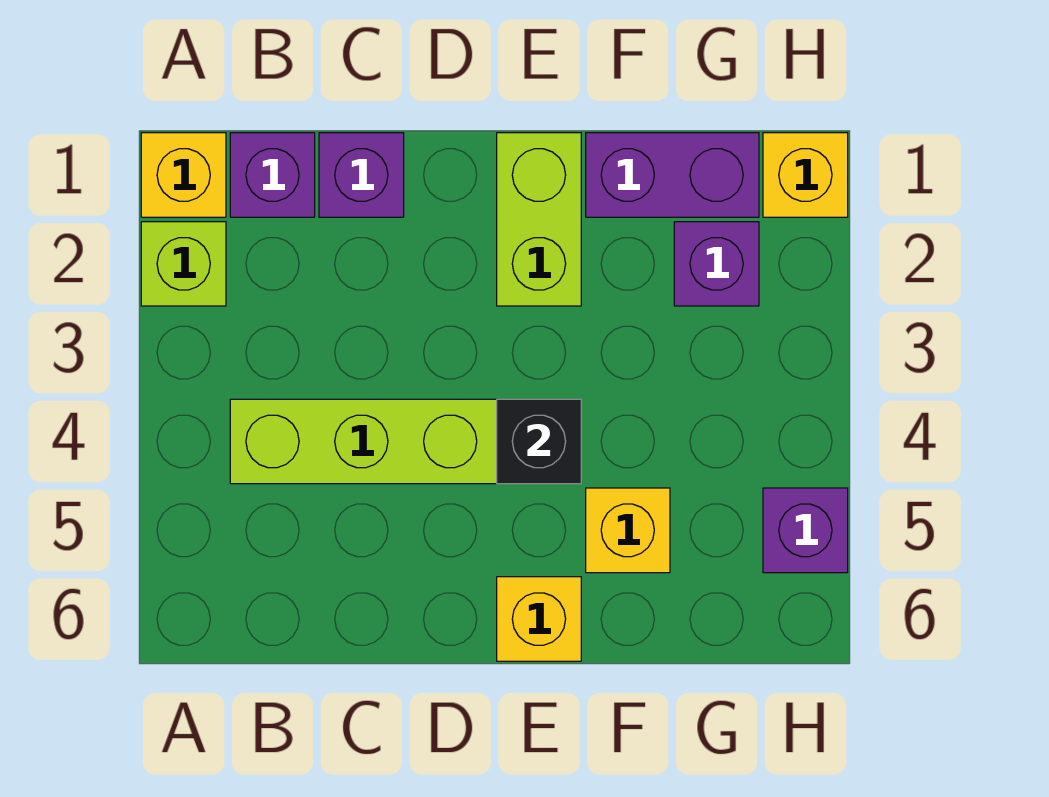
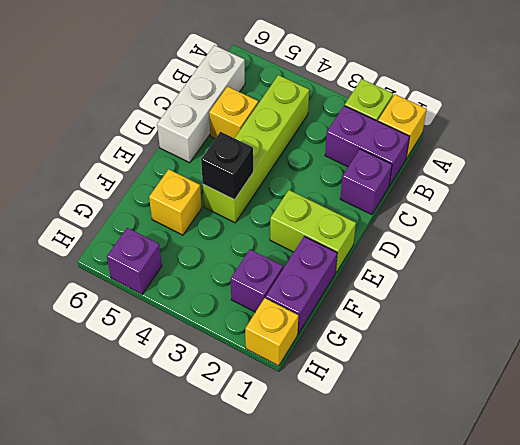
purple brick B1 level 1 -> purple brick B1:B2 level 1
none -> white brick B6:D6 level 1
yellow brick E6 level 1 -> yellow brick C5 level 1

